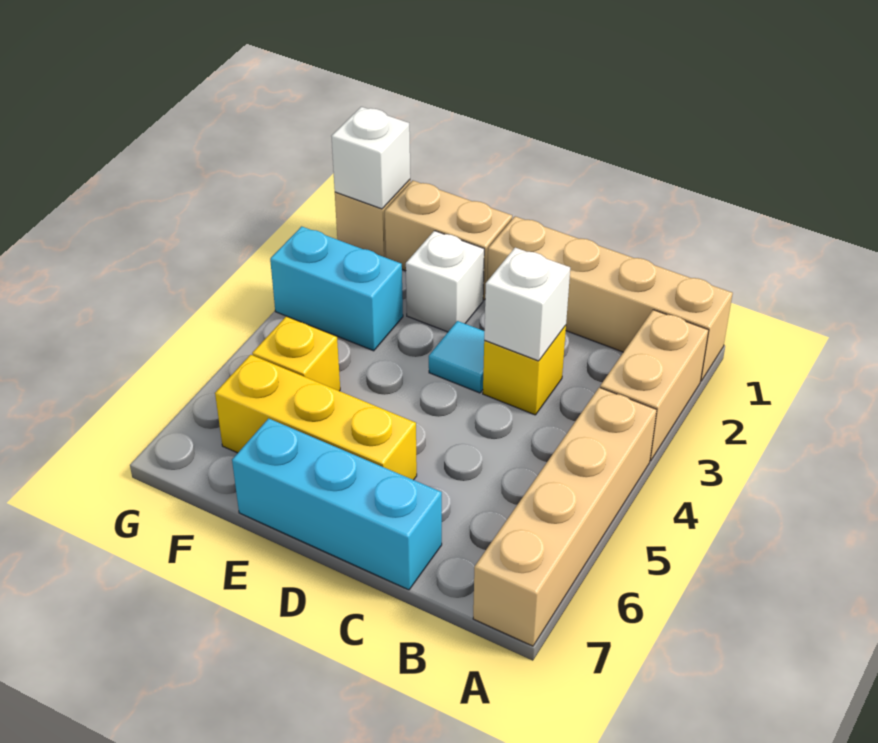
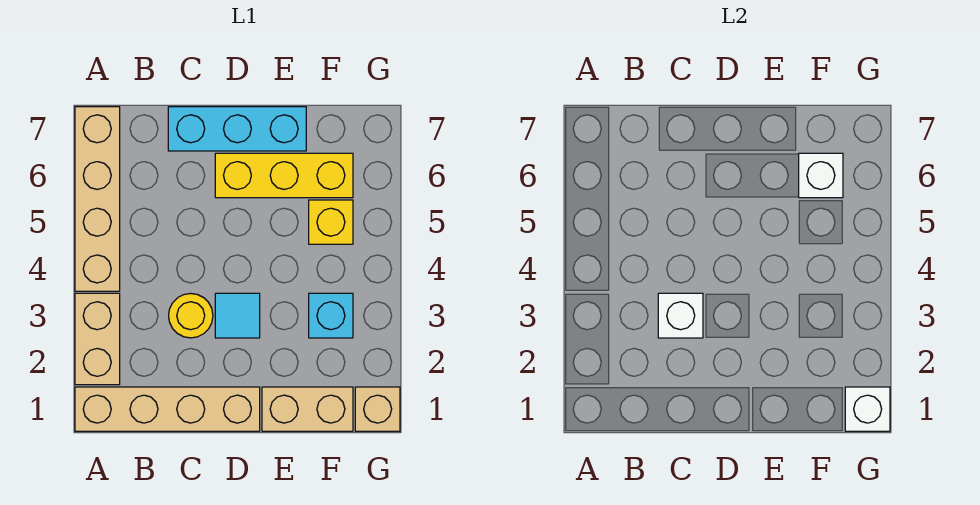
yellow brick C3 level 1 -> yellow round brick C3 level 1
white brick E2 level 1 -> white brick F6 level 2
cyan brick F3:G3 level 1 -> cyan brick F3 level 1

